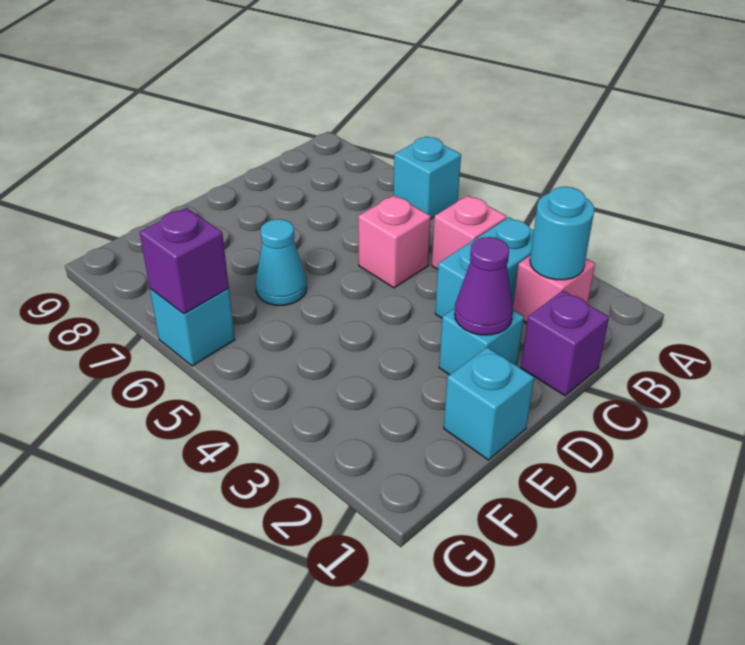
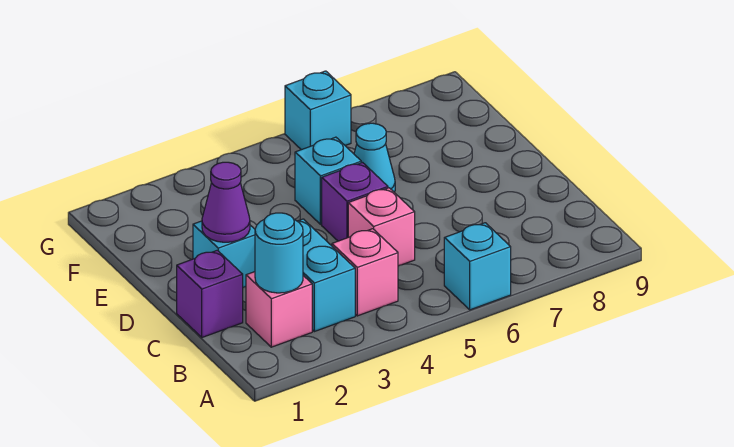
cyan brick E1 level 1 -> cyan brick E5 level 1
purple brick G6 level 2 -> purple brick D5 level 1

